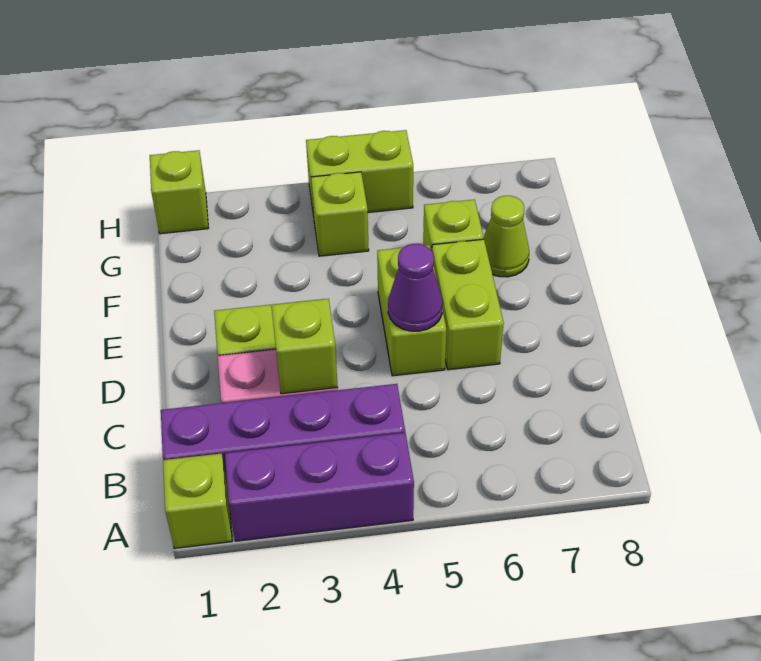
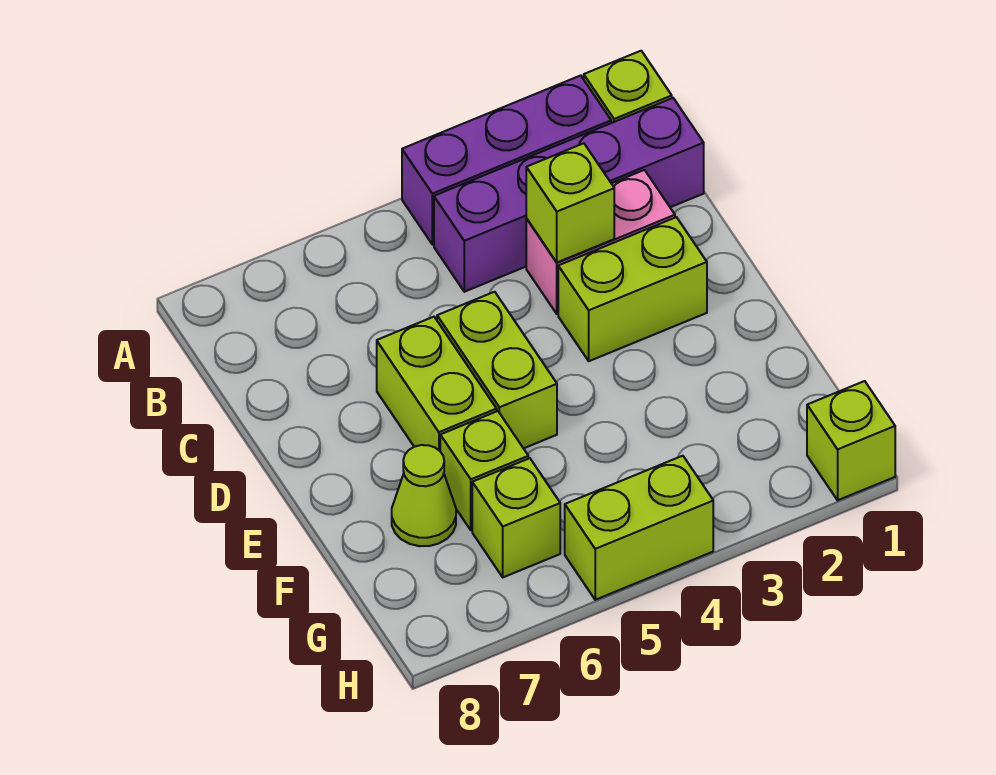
purple cone D5 level 2 -> none
lime brick G4 level 1 -> lime brick G6 level 1

